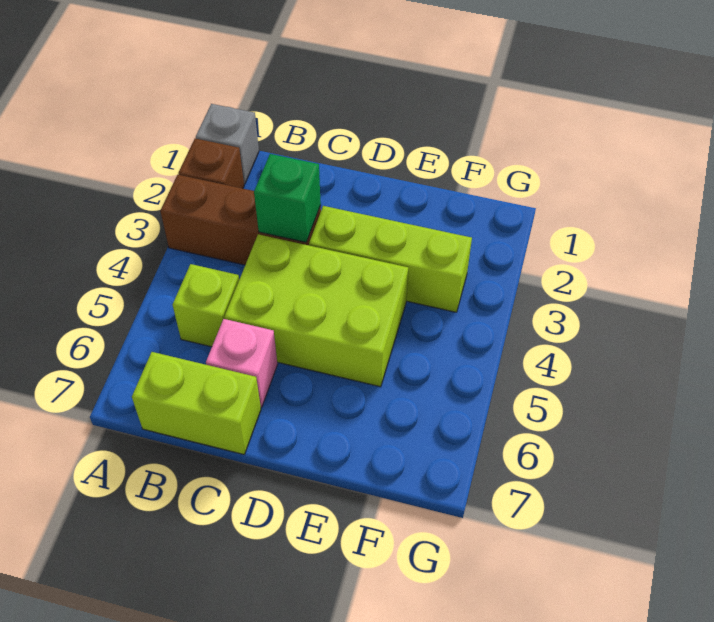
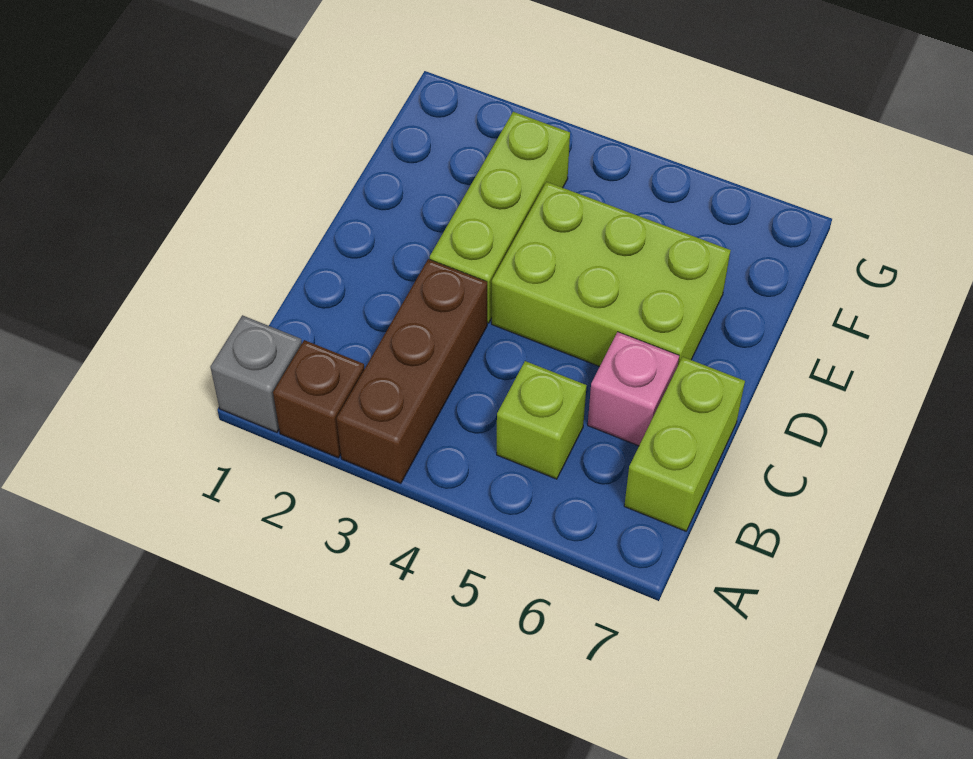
green brick C3 level 2 -> none
lime brick C4:E5 level 1 -> lime brick D4:E6 level 1

